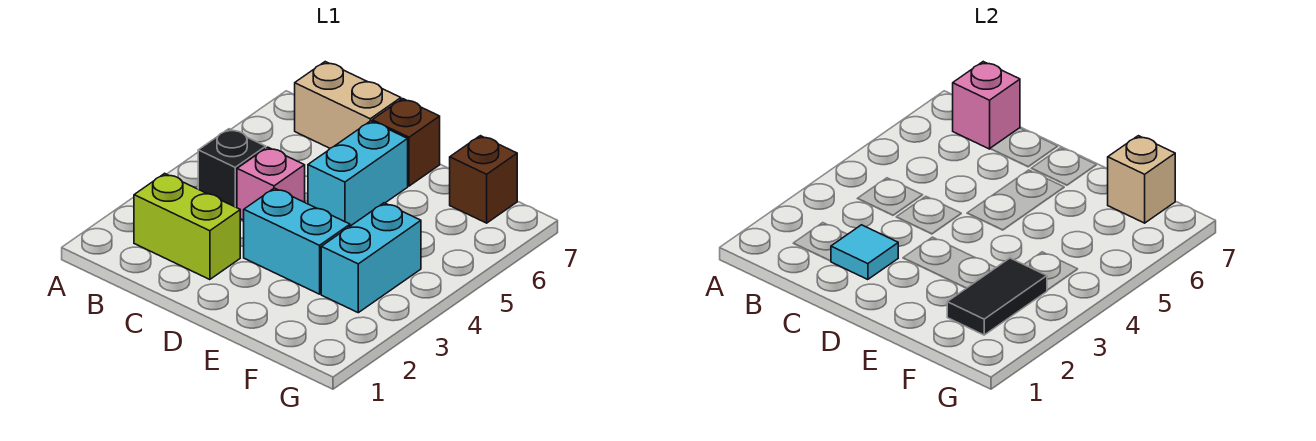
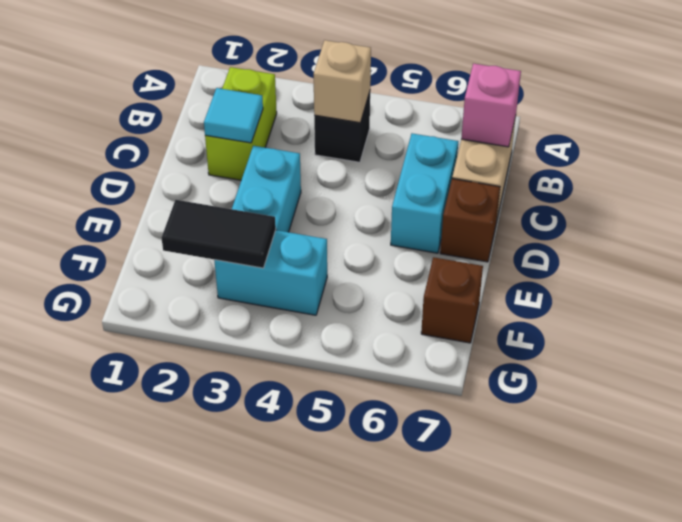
pink brick C4 level 1 -> none
cyan brick D5:D6 level 1 -> cyan brick C6:D6 level 1
tan brick F7 level 2 -> tan brick B4 level 2

